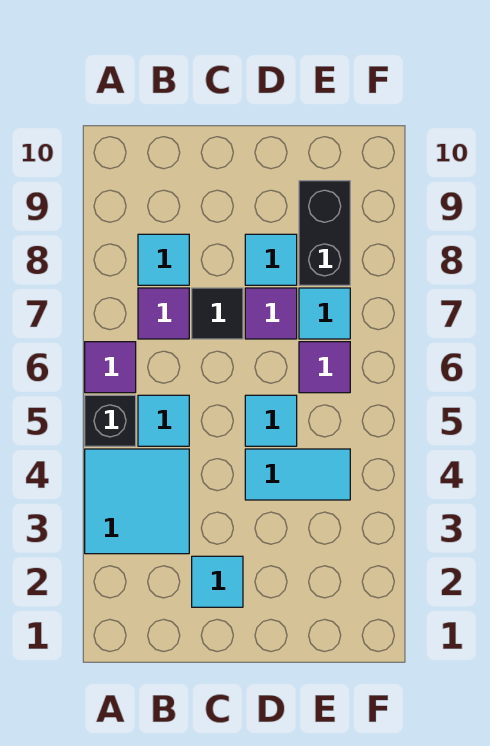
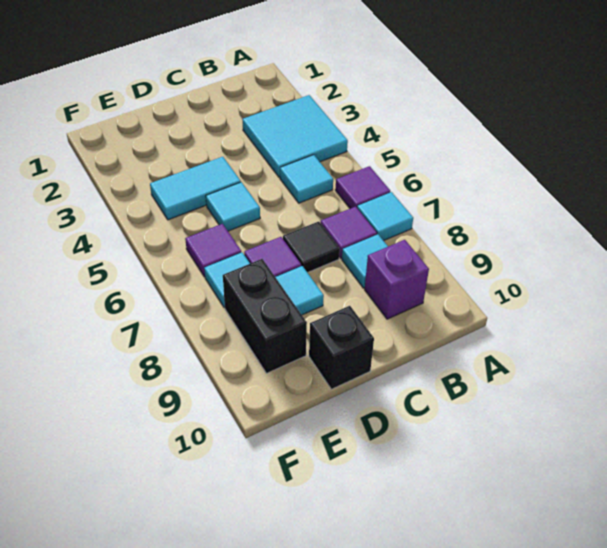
black brick A5 level 1 -> black brick D10 level 1
none -> purple brick B9 level 1
cyan tile C2 level 1 -> cyan tile A7 level 1

